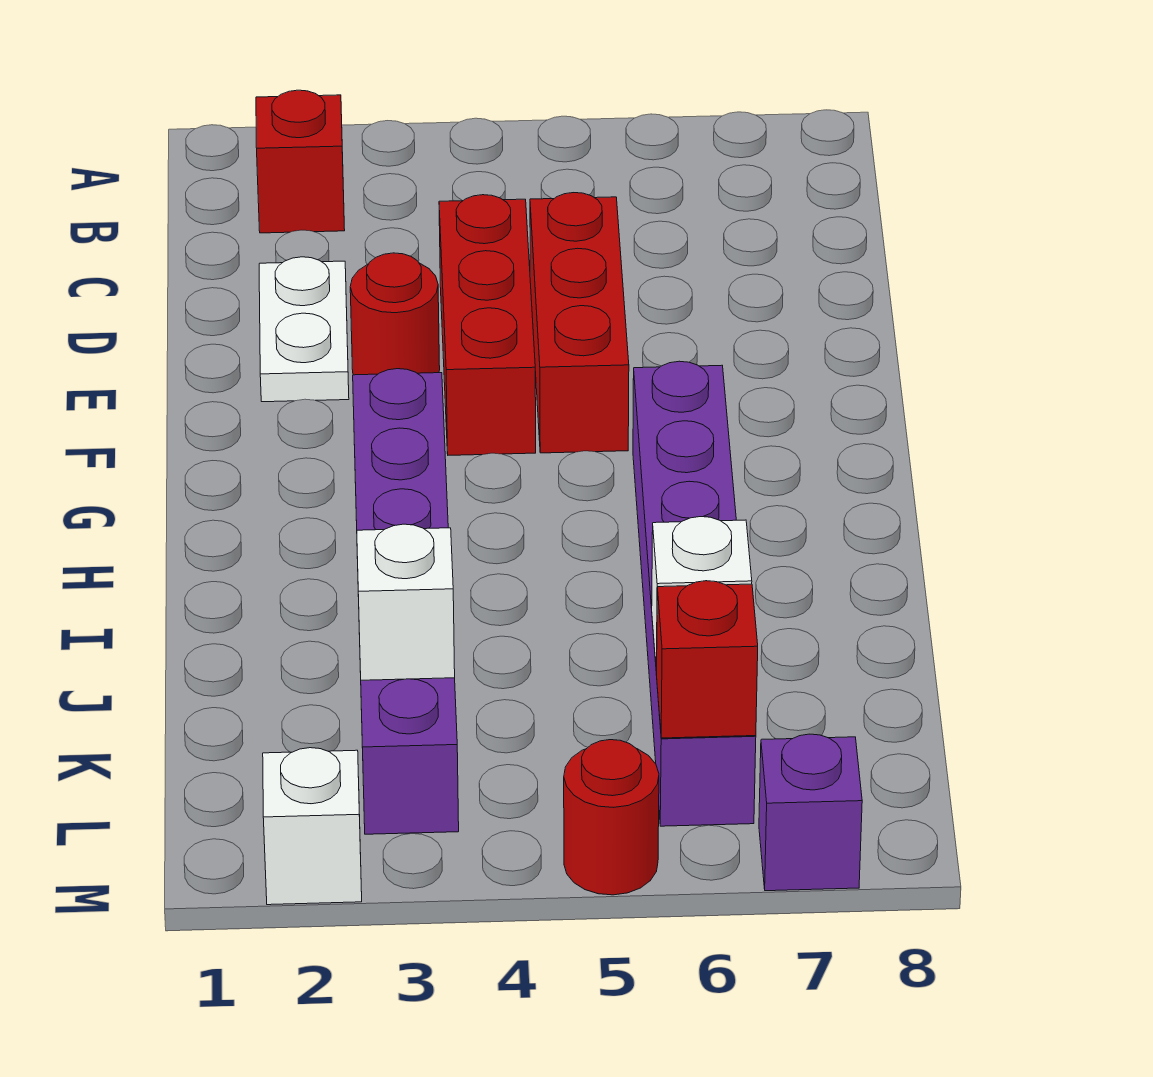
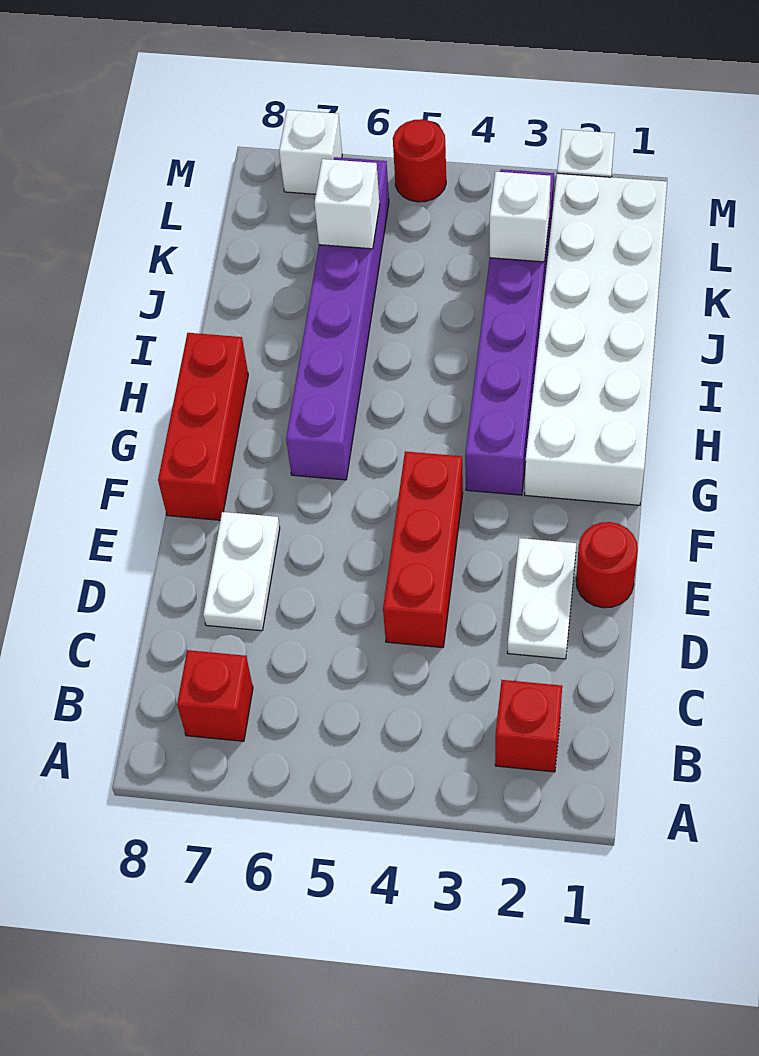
red brick D5:F5 level 1 -> red brick F8:H8 level 1
none -> white plate D7:E7 level 1
red round brick E3 level 1 -> red round brick E1 level 1
none -> white brick G1:L2 level 1
red brick L6 level 2 -> red brick B7 level 1
purple brick M7 level 1 -> white brick M7 level 1

